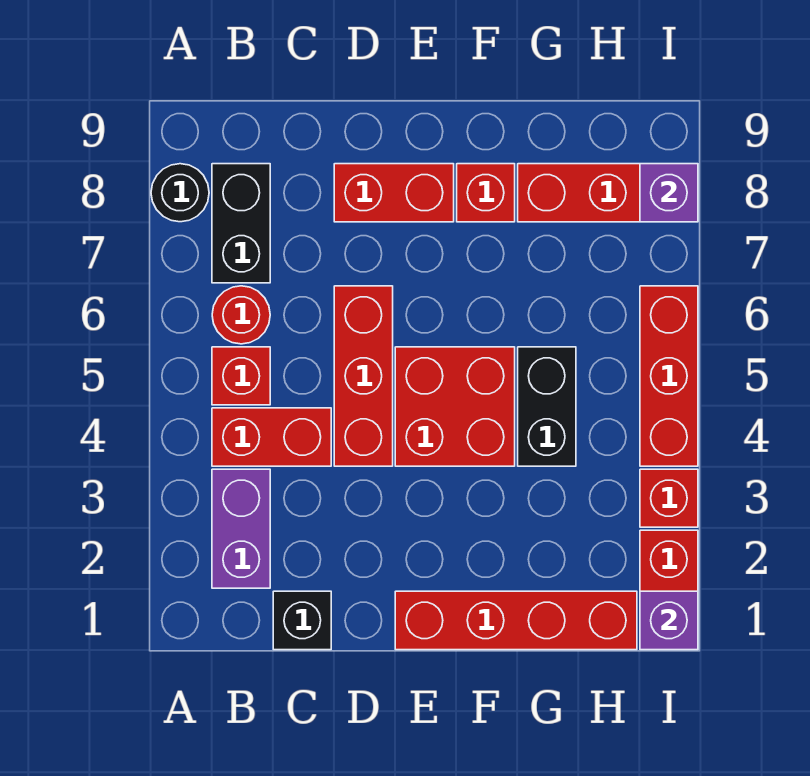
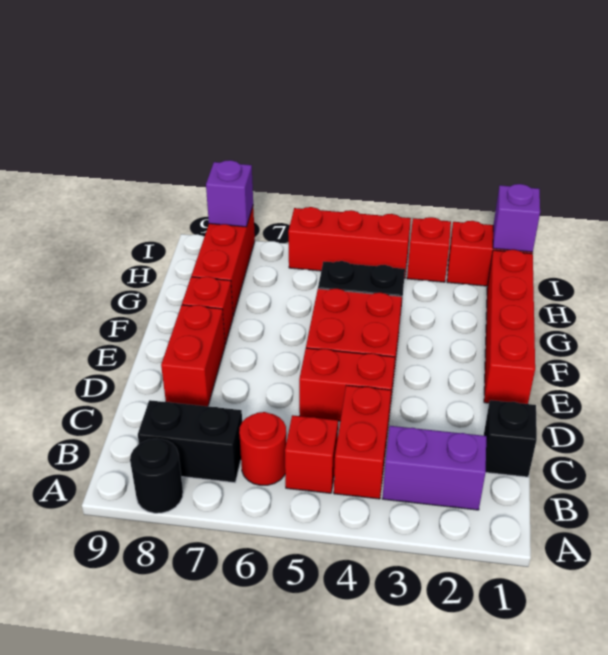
red brick D4:D6 level 1 -> red brick D4:D5 level 1

